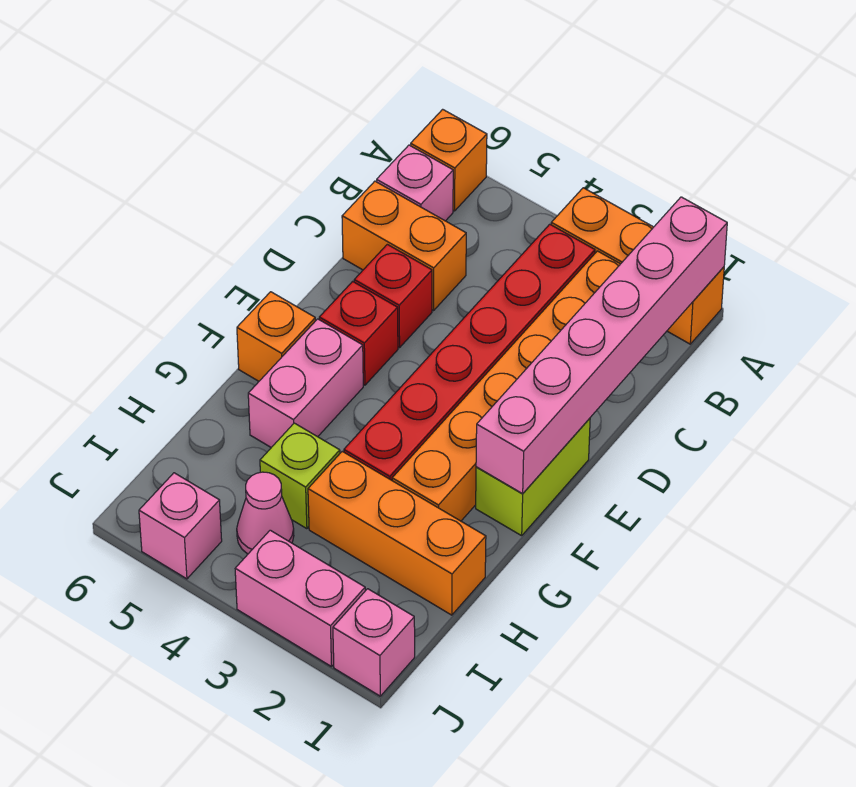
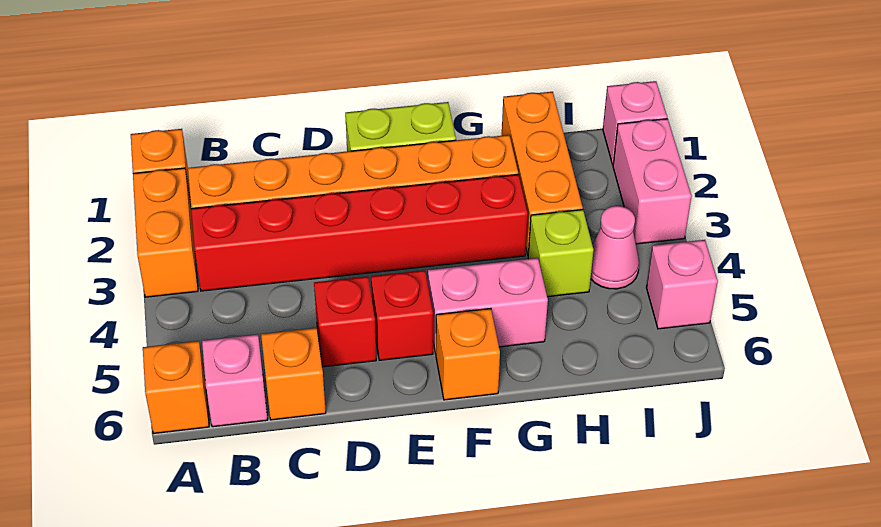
pink brick A1:F1 level 2 -> none
orange brick C5:C6 level 1 -> orange brick C6 level 1

